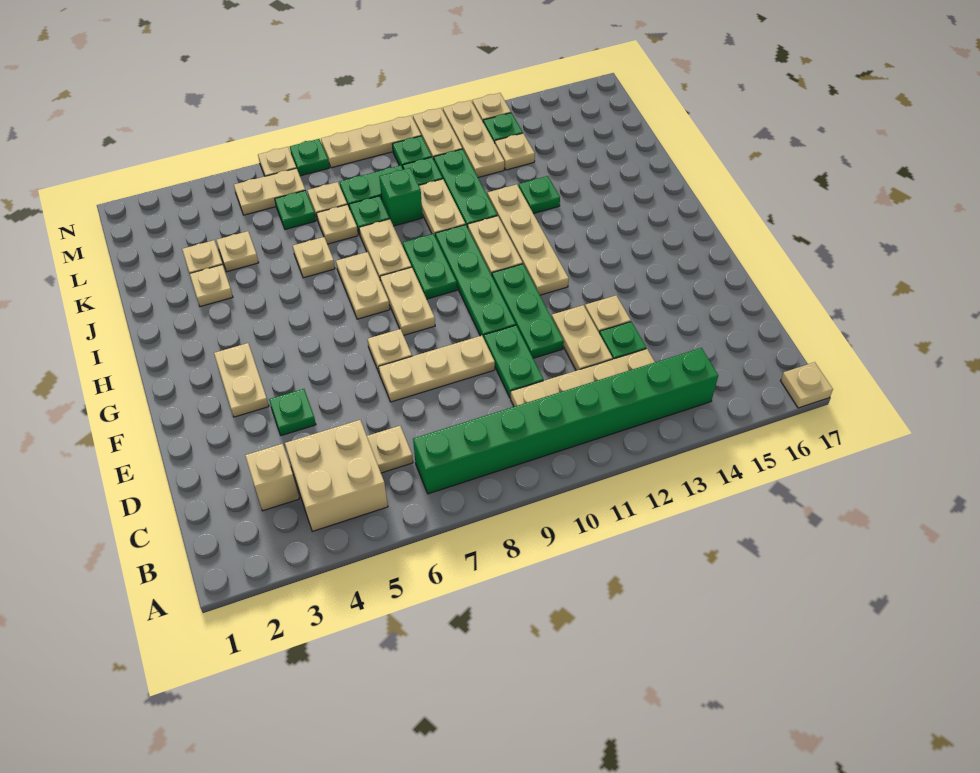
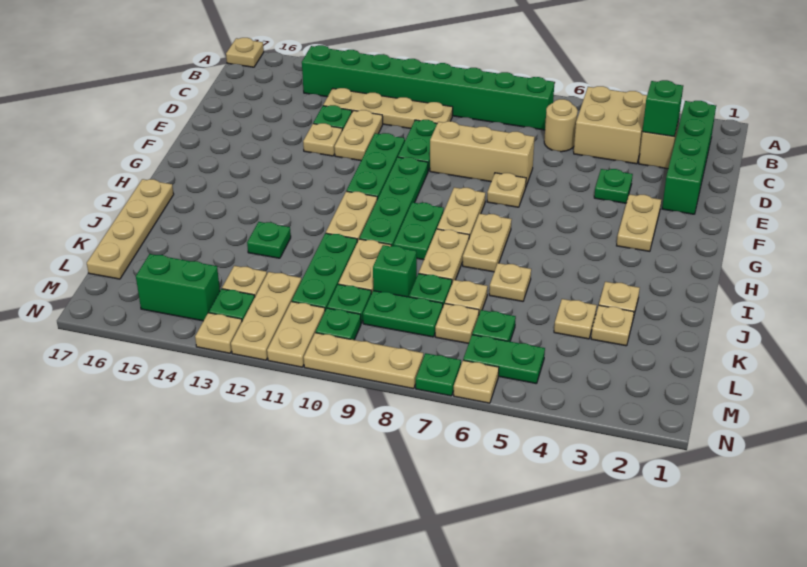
none -> green brick B2:E2 level 1
none -> green brick C3 level 2
tan plate C6 level 1 -> tan round brick C6 level 1
tan plate E7:E9 level 1 -> tan brick E7:E9 level 1
tan plate G12:J12 level 1 -> tan plate I17:L17 level 1
tan plate M5:M6 level 1 -> green plate M5:M6 level 1
none -> green brick M14:M15 level 1

